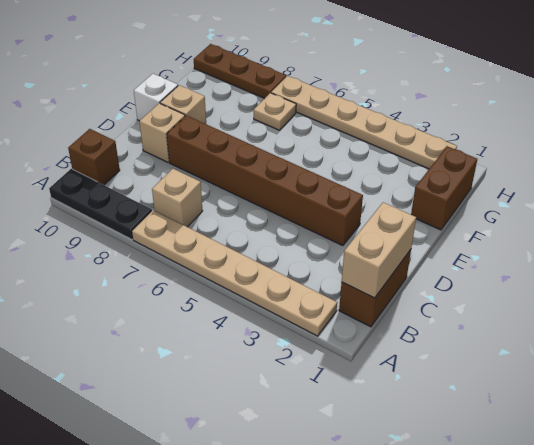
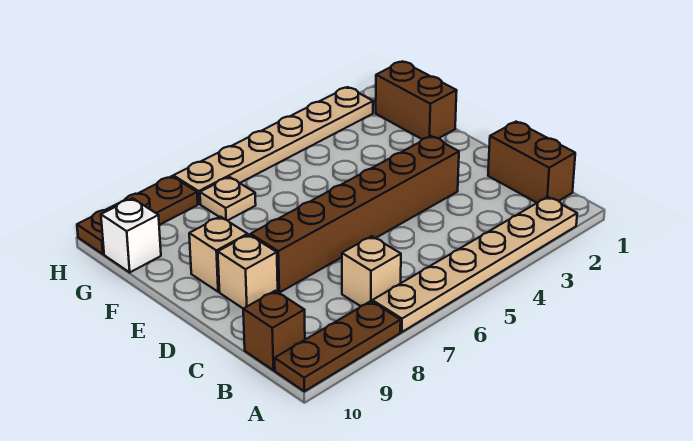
black plate A8:A10 level 1 -> brown plate A8:A10 level 1
tan brick B1:C1 level 2 -> none
white brick E10 level 1 -> white brick G10 level 1

